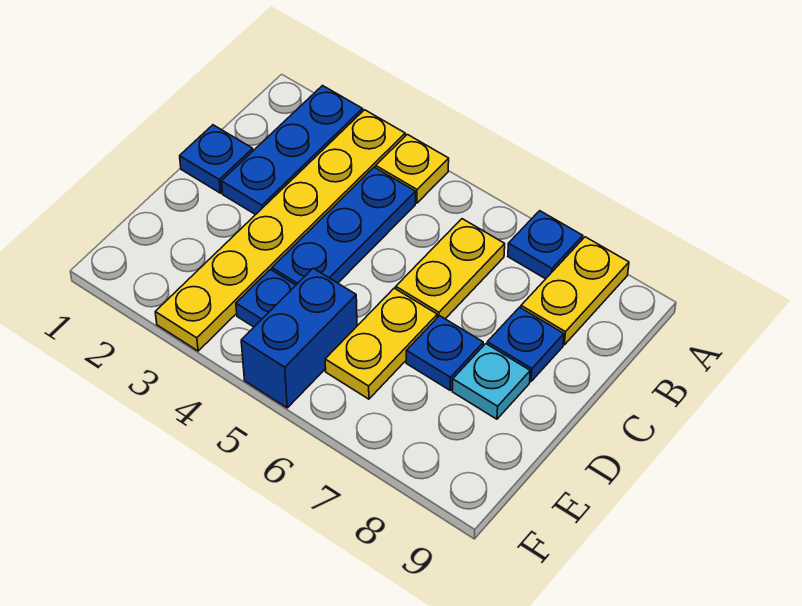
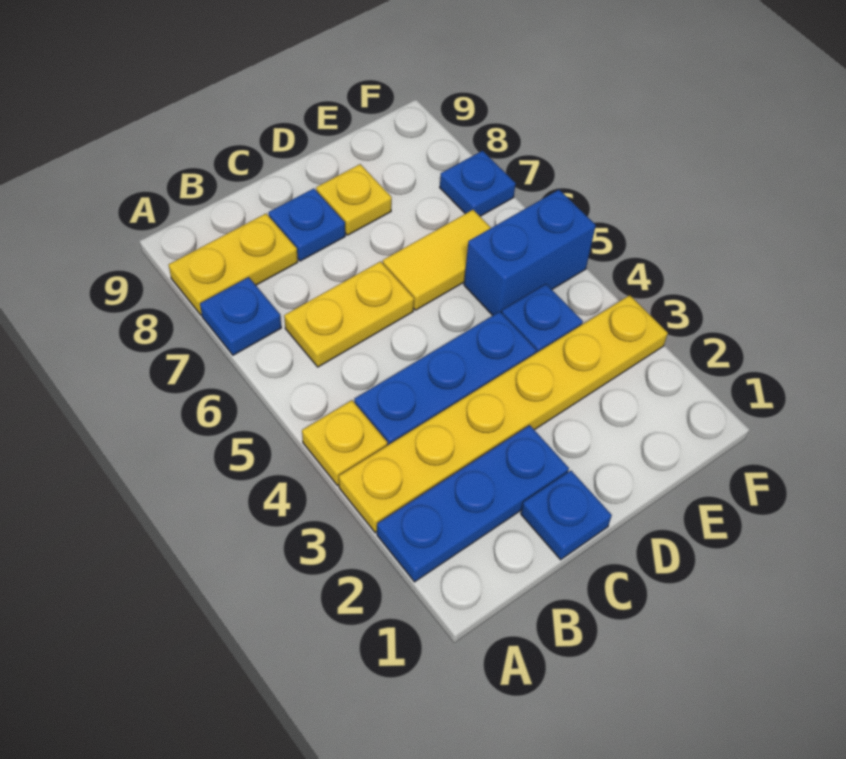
yellow plate D6:E6 level 1 -> yellow tile D6:E6 level 1
blue plate D7 level 1 -> blue plate F7 level 1
cyan plate D8 level 1 -> yellow plate D8 level 1

